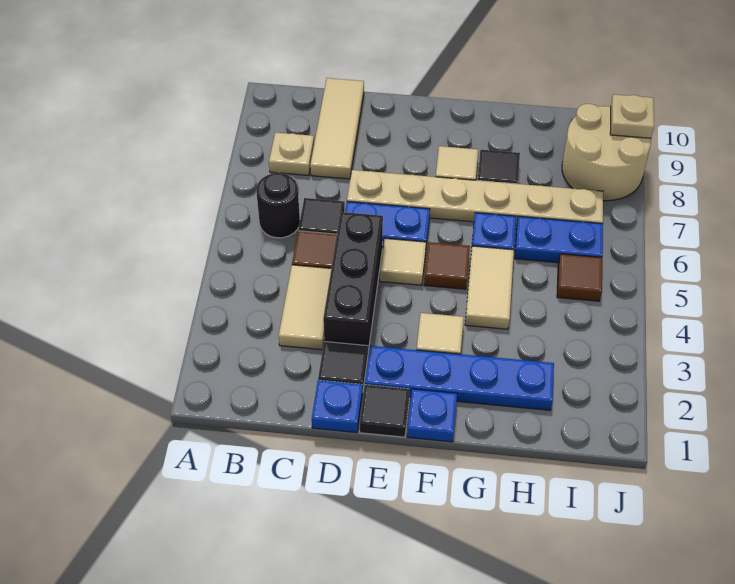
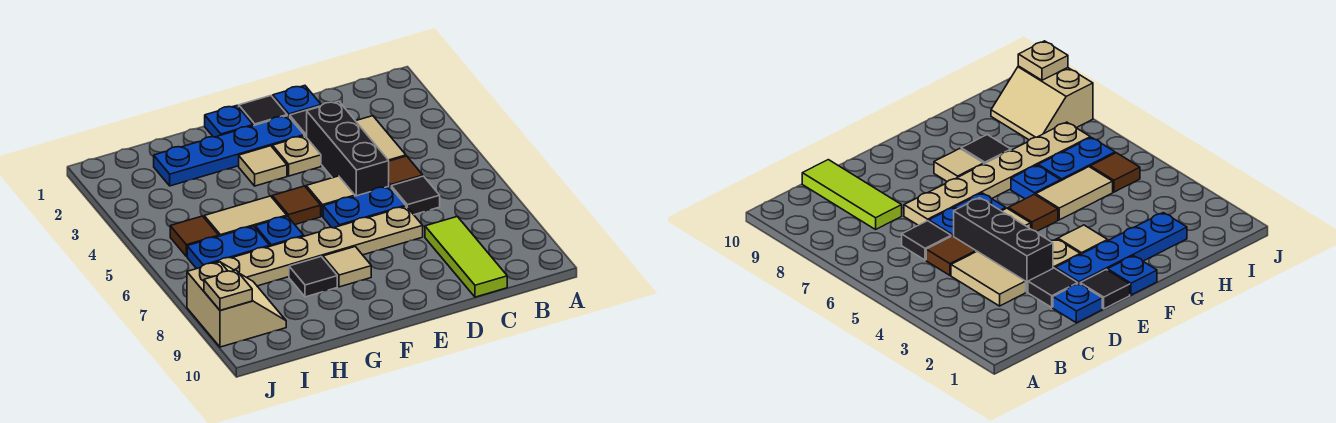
black round brick B6 level 1 -> none
tan plate B8 level 1 -> tan plate E3 level 1
tan tile C8:C10 level 1 -> lime tile C8:C10 level 1
tan tile G4:G5 level 1 -> tan tile G5:H5 level 1
tan round brick I8:J9 level 1 -> tan slope I8:J9 level 1 top J

